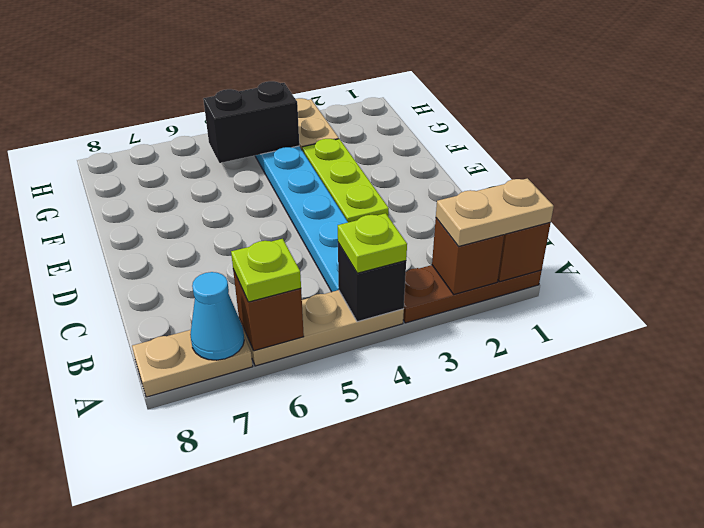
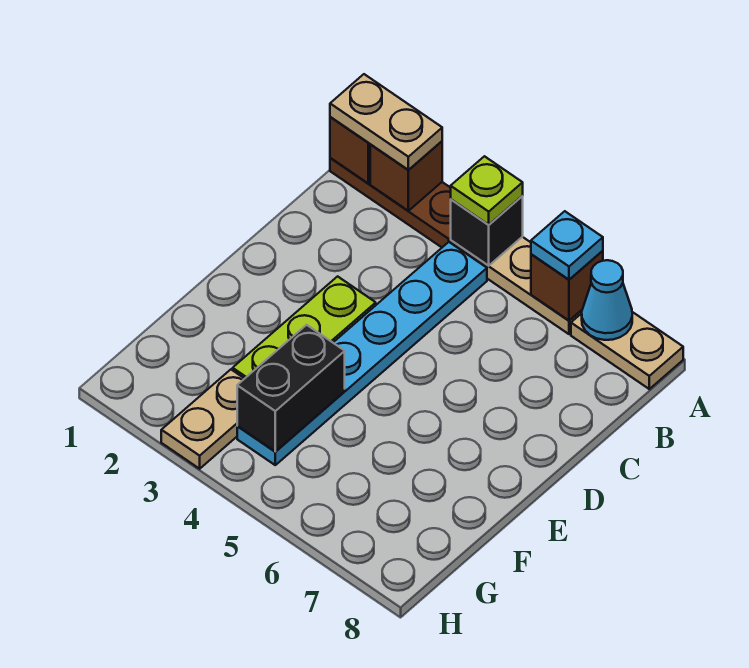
lime plate A6 level 3 -> cyan plate A6 level 3
black brick G4:G5 level 2 -> black brick F4:G4 level 2

